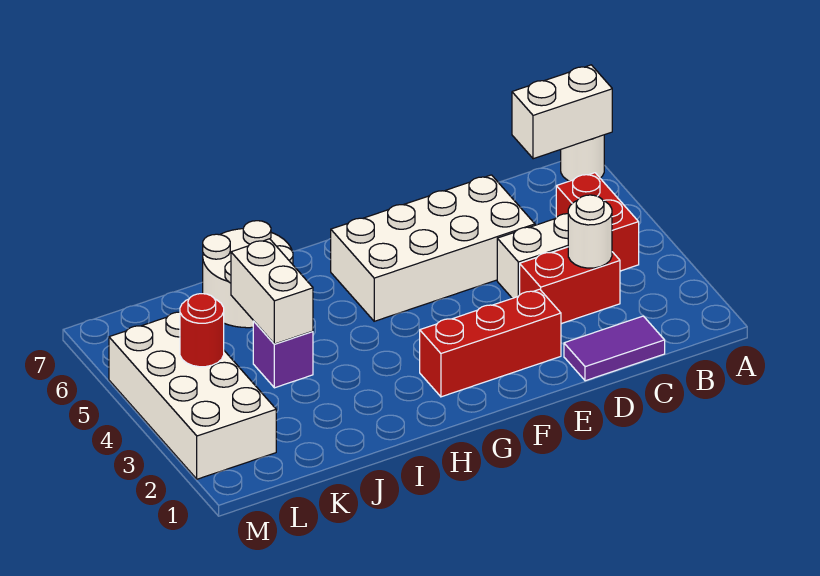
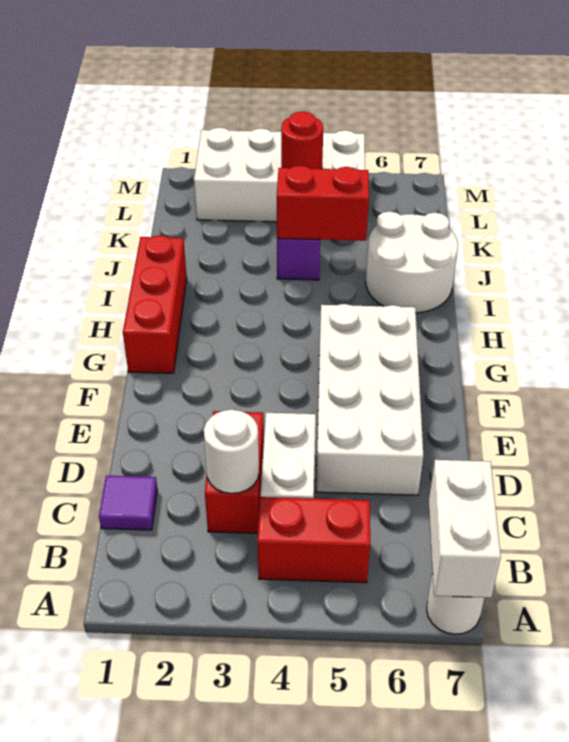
purple tile C1:D1 level 1 -> purple tile C1 level 1
red brick E2:G2 level 1 -> red brick G1:I1 level 1
white brick J4:J5 level 2 -> red brick J4:J5 level 2

